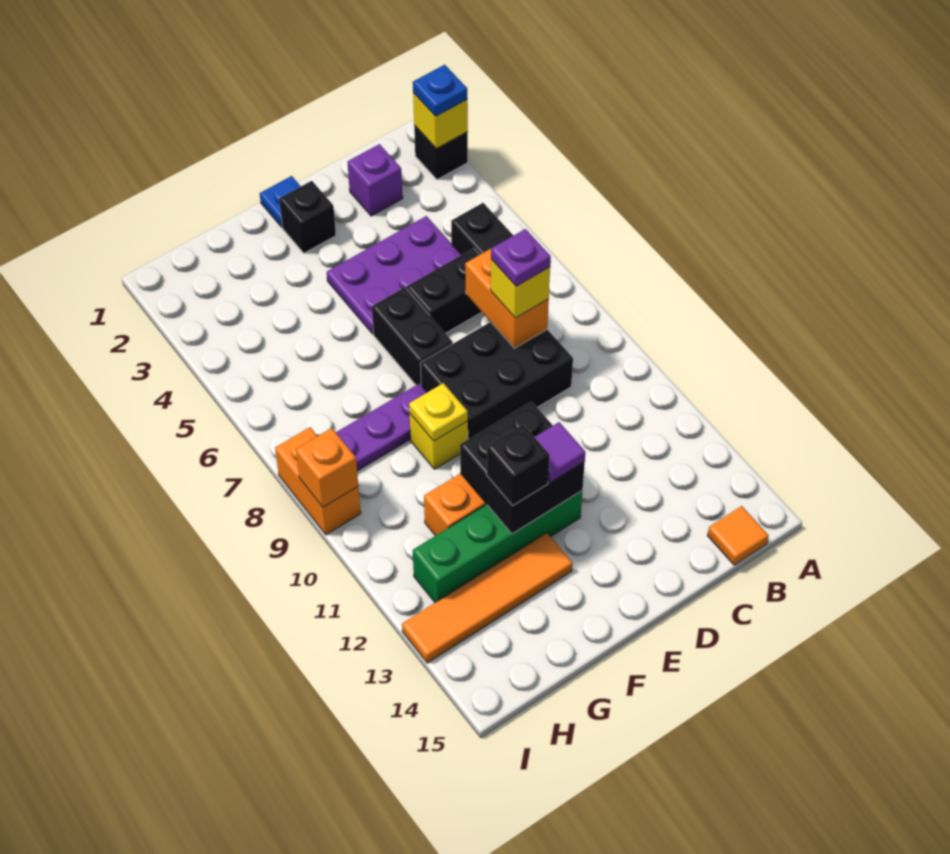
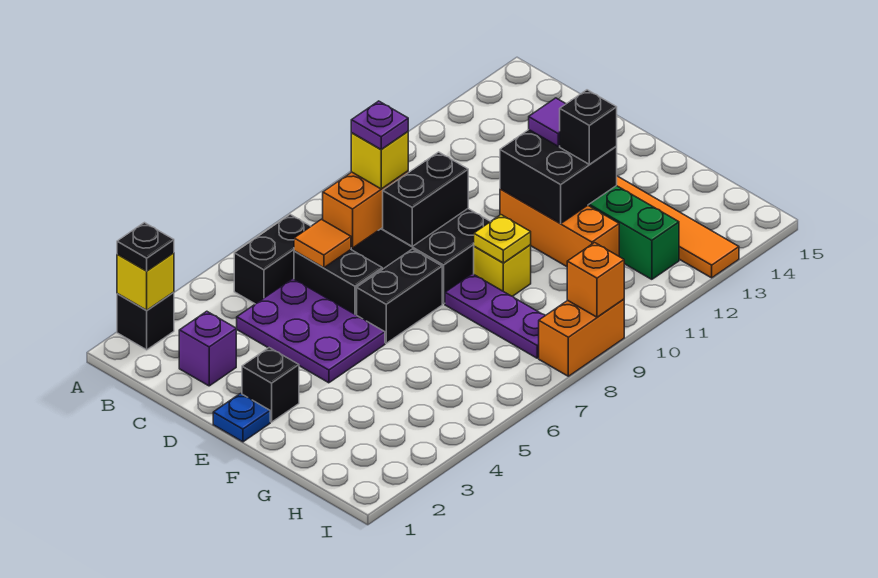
blue plate A2 level 3 -> black plate A2 level 3
orange tile B15 level 1 -> orange tile C6 level 2
none -> black brick D8:D9 level 2

